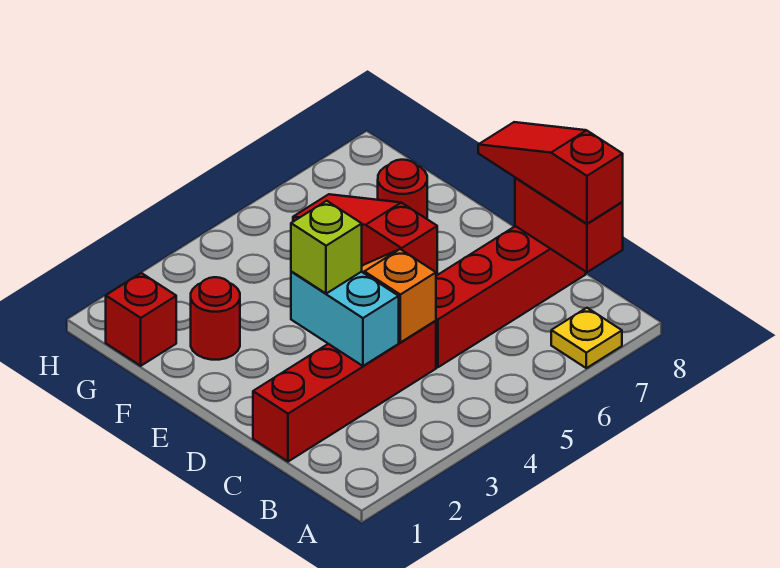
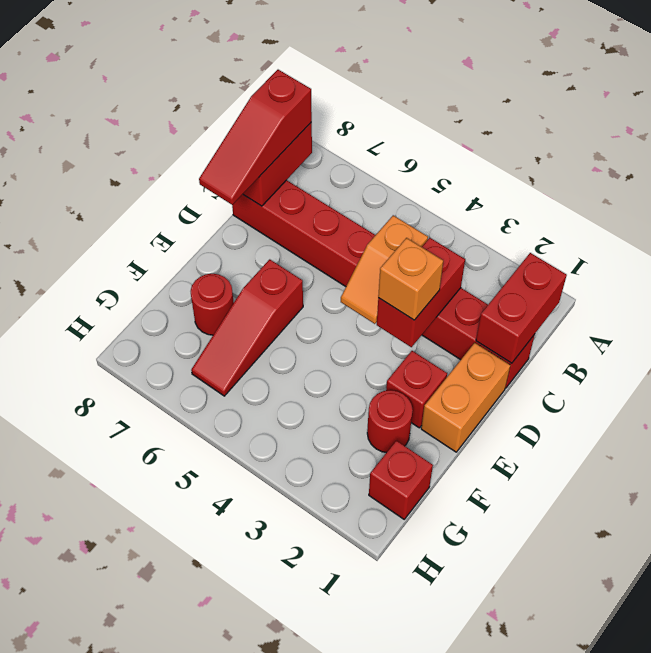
yellow plate A7 level 1 -> none
none -> red brick B1:C1 level 2
cyan brick C3:D3 level 2 -> red brick C3:D3 level 2
none -> orange brick D1:E1 level 1
lime brick D3 level 3 -> orange brick D3 level 3
none -> red brick E2 level 1

